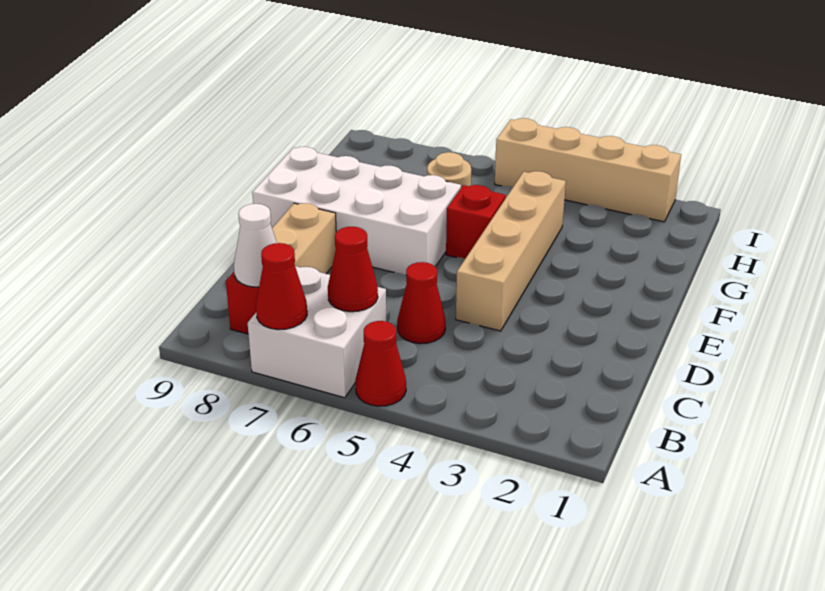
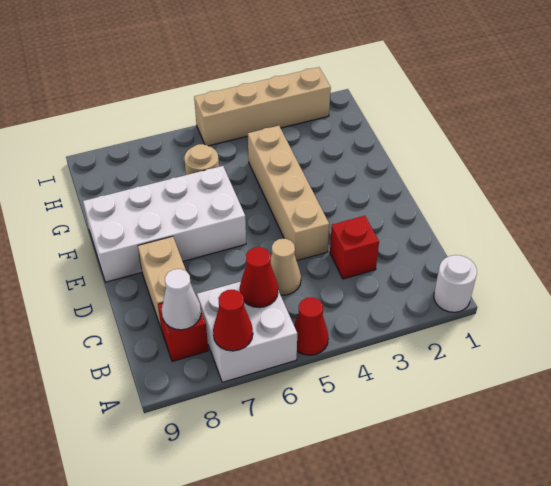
none -> white round brick A1 level 1
red cone C5 level 1 -> tan cone C5 level 1
red brick F5 level 1 -> red brick C3 level 1

